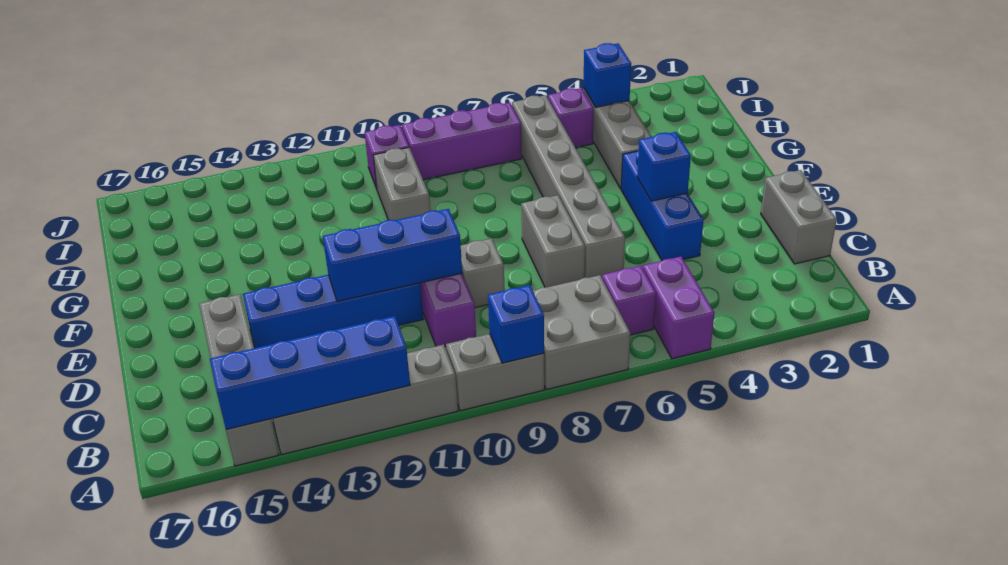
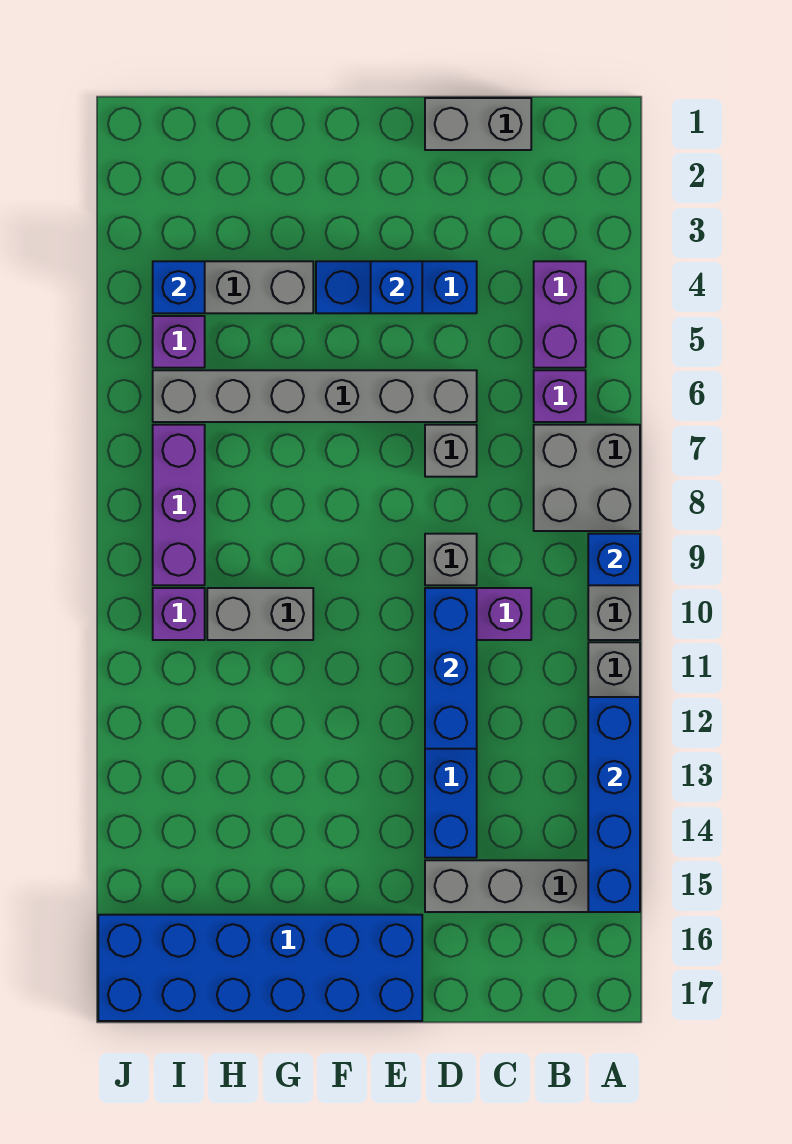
purple brick A5:B5 level 1 -> purple brick B4:B5 level 1
grey brick D7:E7 level 1 -> grey brick D7 level 1
none -> blue brick E16:J17 level 1

